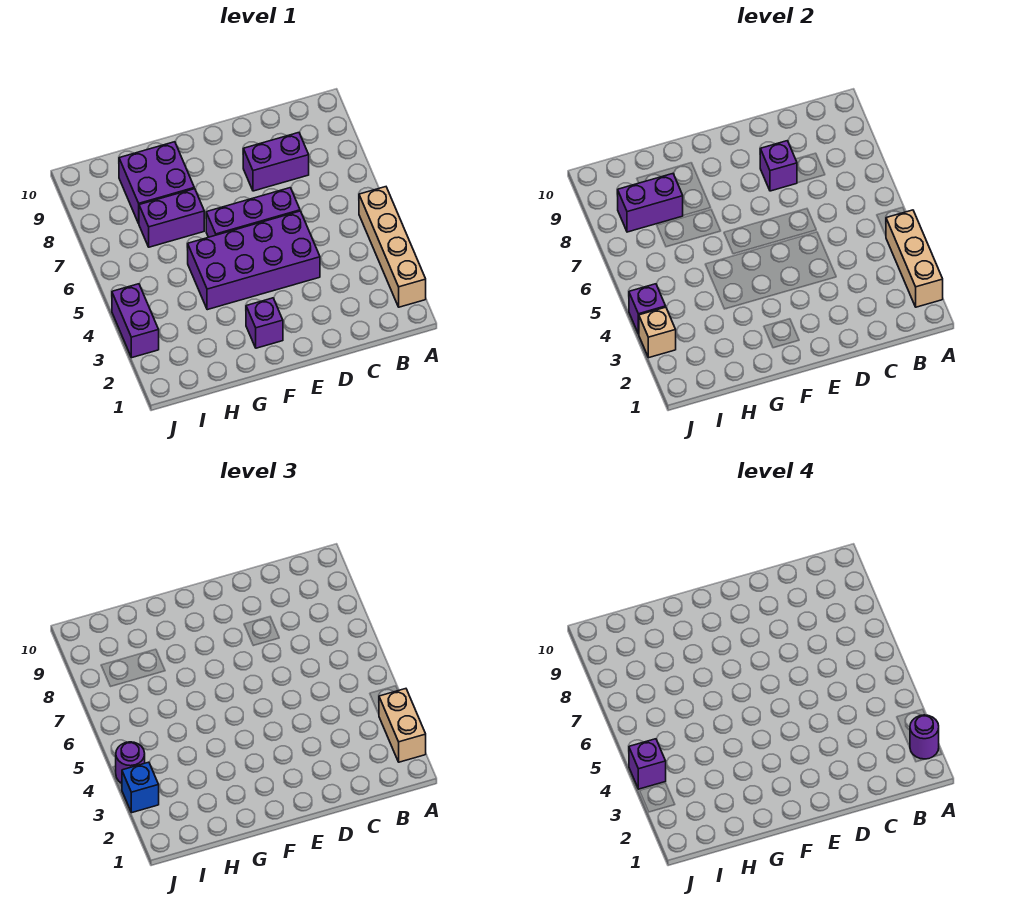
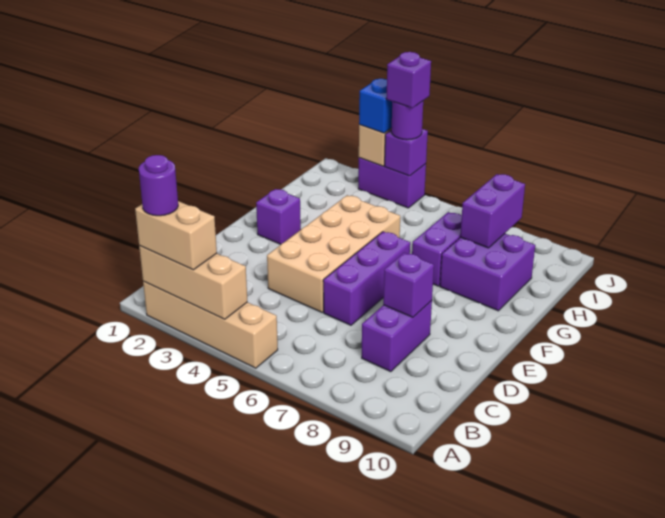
purple brick D4:G5 level 1 -> tan brick D4:G5 level 1

